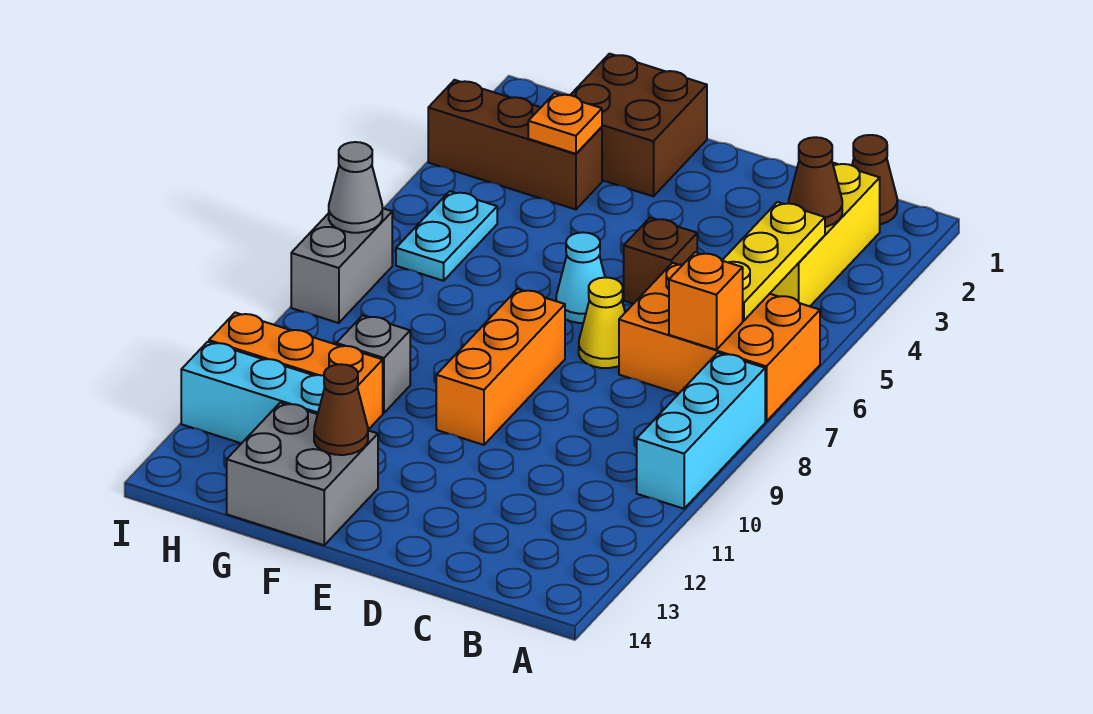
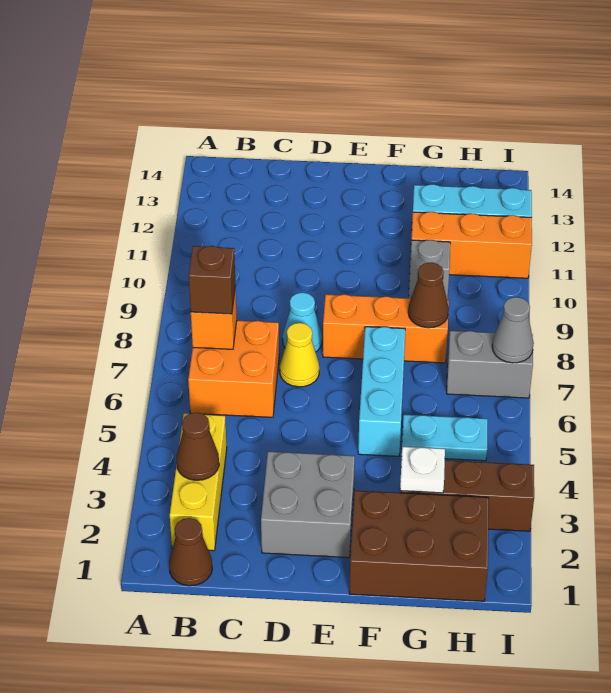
orange brick A6:C7 level 1 -> orange brick B6:C7 level 1
cyan brick A8:A10 level 1 -> cyan brick F5:F7 level 1
yellow plate B4:B6 level 2 -> none
brown brick D5 level 1 -> brown brick B7 level 3
cyan cone E6 level 1 -> cyan cone D8 level 1
orange brick E8:E10 level 1 -> orange brick E8:G8 level 1
brown brick F1:G2 level 1 -> brown brick F1:H2 level 1
grey brick F13:G14 level 1 -> grey brick D2:E3 level 1
brown cone F13 level 2 -> brown cone G8 level 2
orange plate G3 level 2 -> white plate G3 level 2
cyan plate H5:H6 level 1 -> cyan plate G5:H5 level 1
grey brick I7:I8 level 1 -> grey brick H7:I7 level 1

